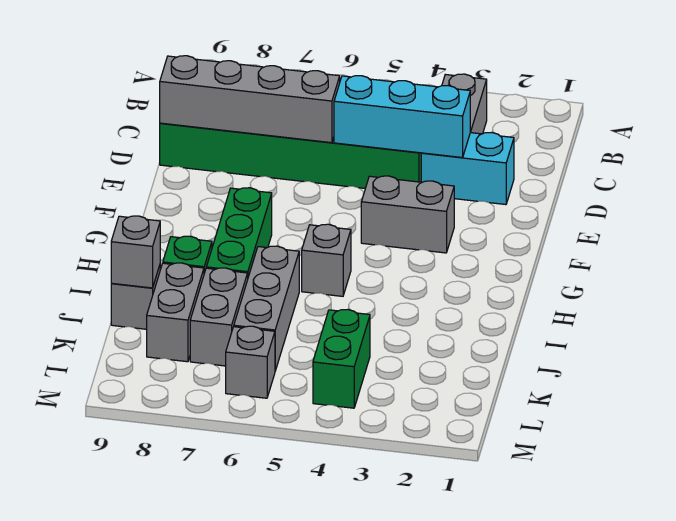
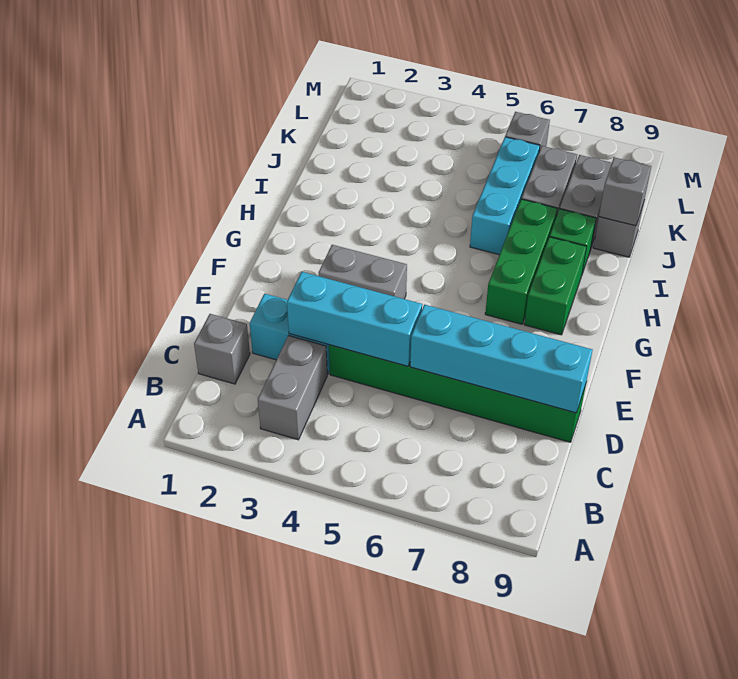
grey brick D6:D9 level 2 -> cyan brick D6:D9 level 2
grey brick H5 level 1 -> grey brick C1 level 1
grey brick I6:K6 level 1 -> cyan brick I6:K6 level 1
green brick K4:L4 level 1 -> green brick G8:H8 level 1

